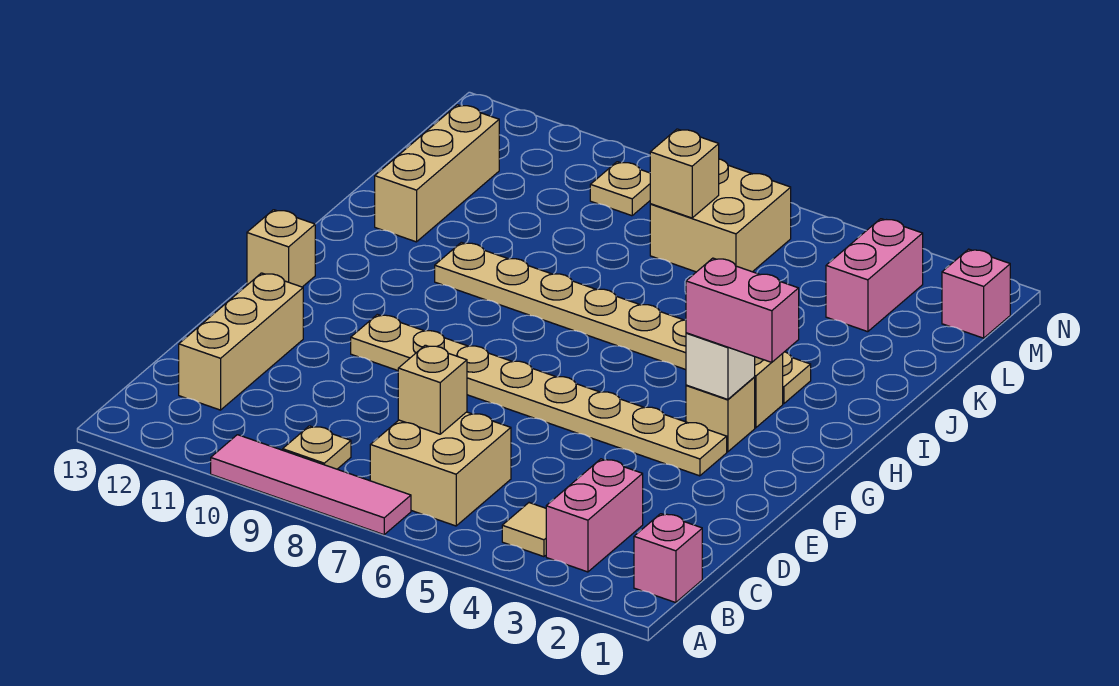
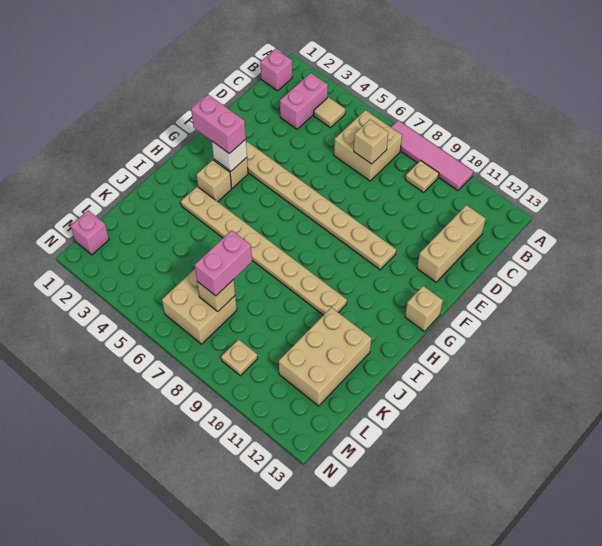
tan brick J12:L12 level 1 -> tan brick J11:L12 level 1
pink brick L3:M3 level 1 -> pink brick K7:L7 level 3

